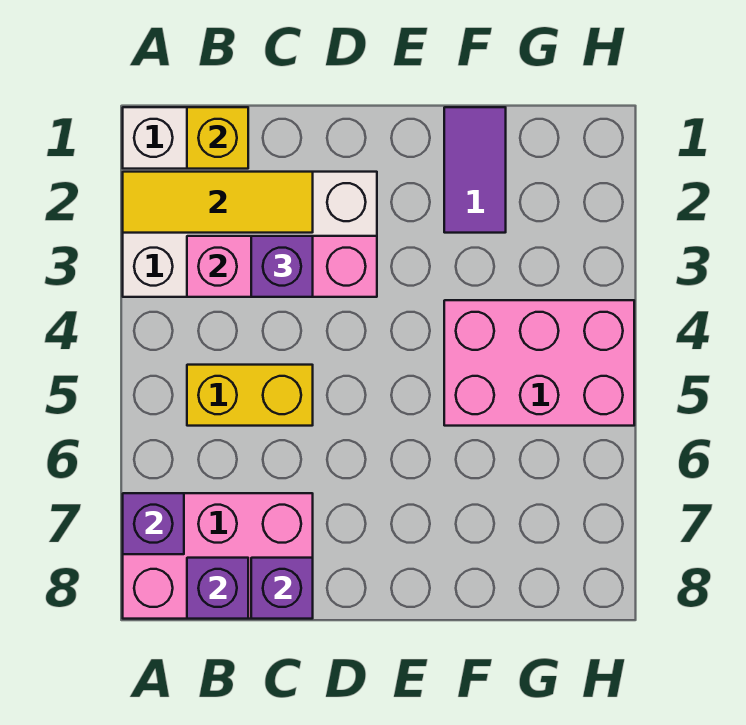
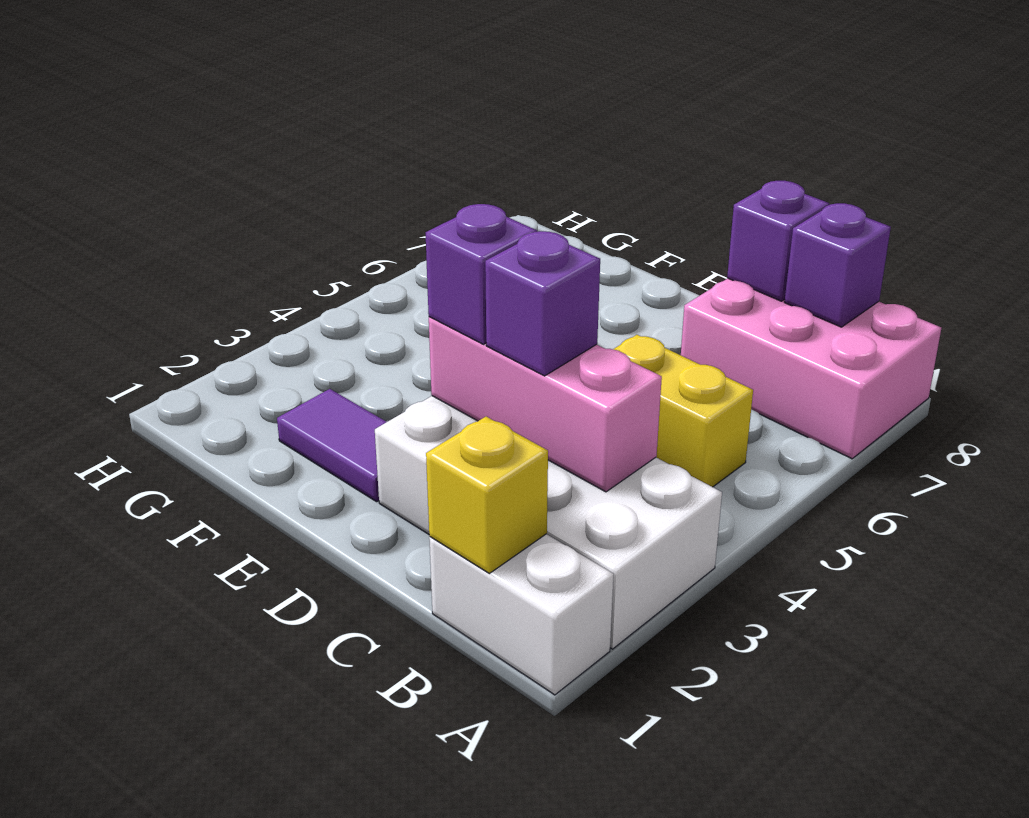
yellow tile A2:C2 level 2 -> none
purple brick A7 level 2 -> purple brick D3 level 3
purple tile F1:F2 level 1 -> purple tile E2:F2 level 1
pink brick F4:H5 level 1 -> none

